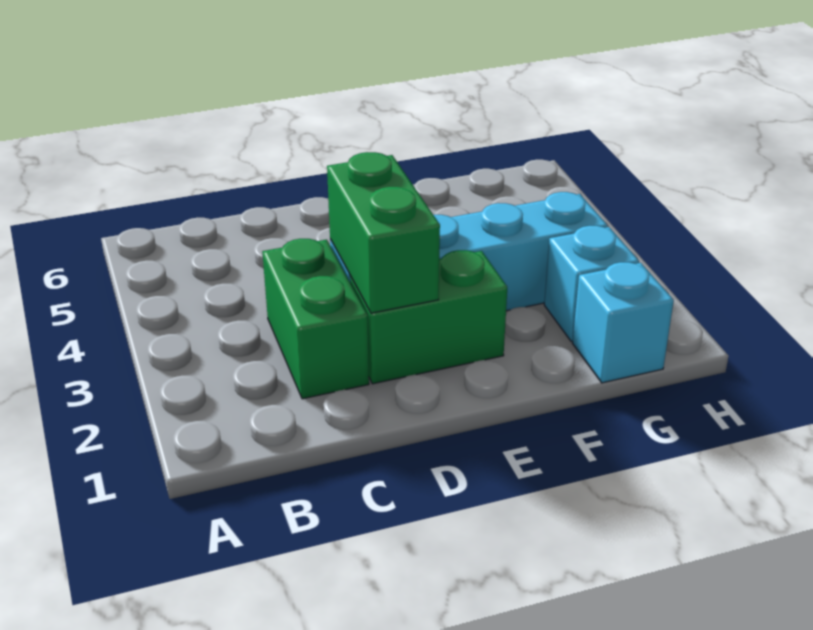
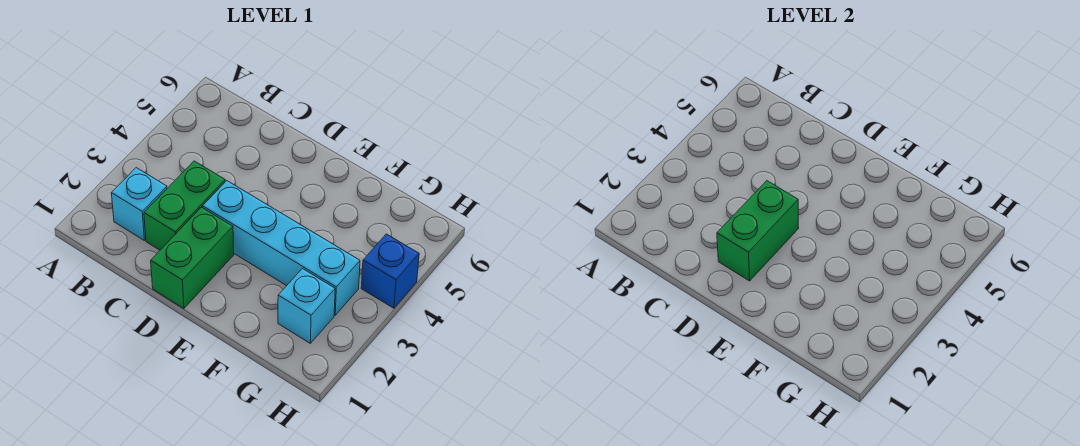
green brick D2:E2 level 1 -> green brick D1:D2 level 1
cyan brick G1 level 1 -> cyan brick B2 level 1
none -> blue brick H4 level 1

